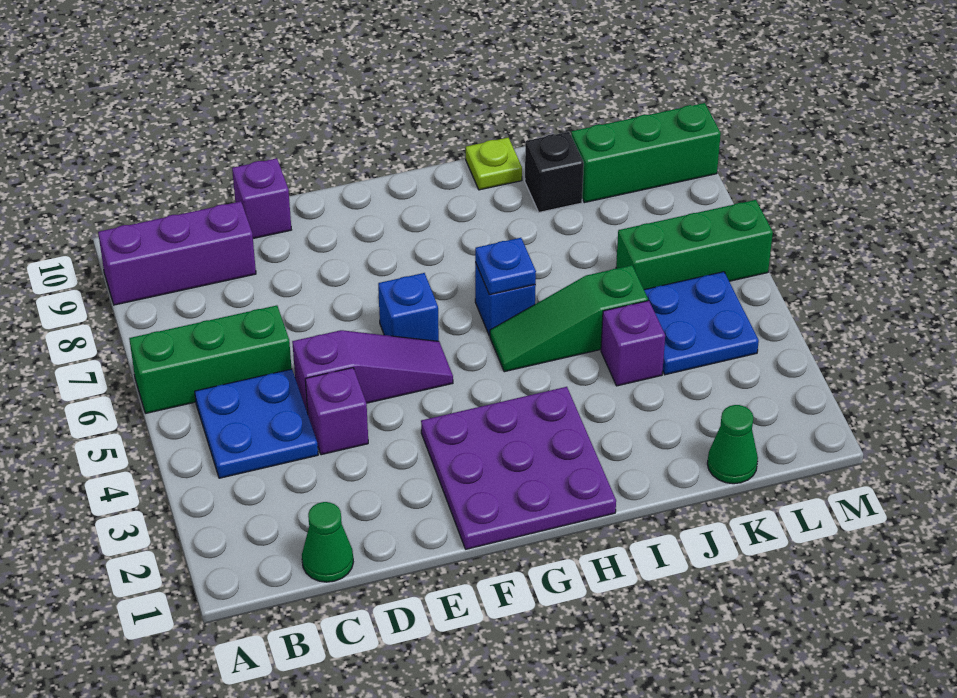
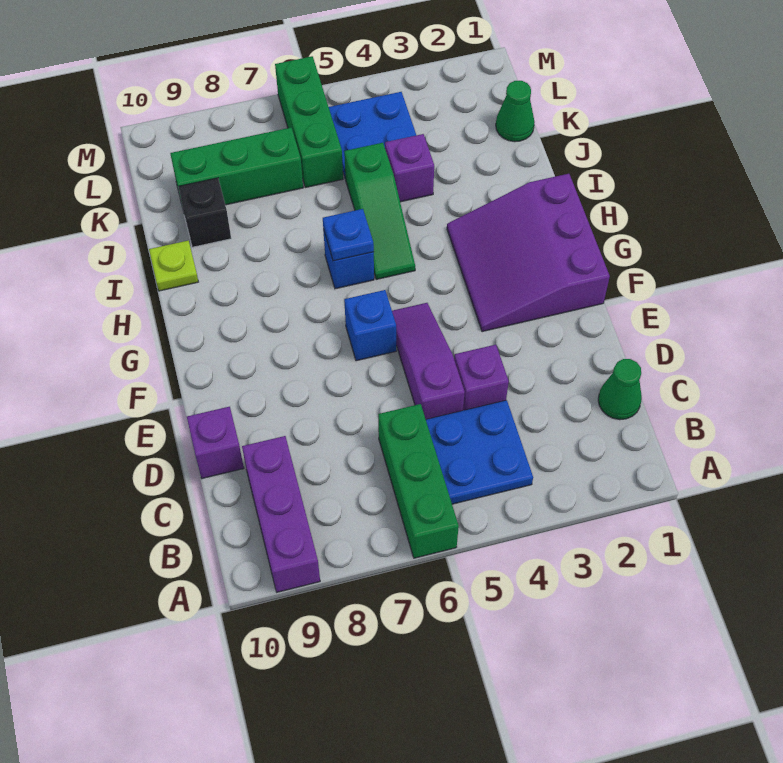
purple plate F1:H3 level 1 -> purple slope F1:H3 level 1 top 1
green brick K9:M9 level 1 -> green brick K7:K9 level 1

